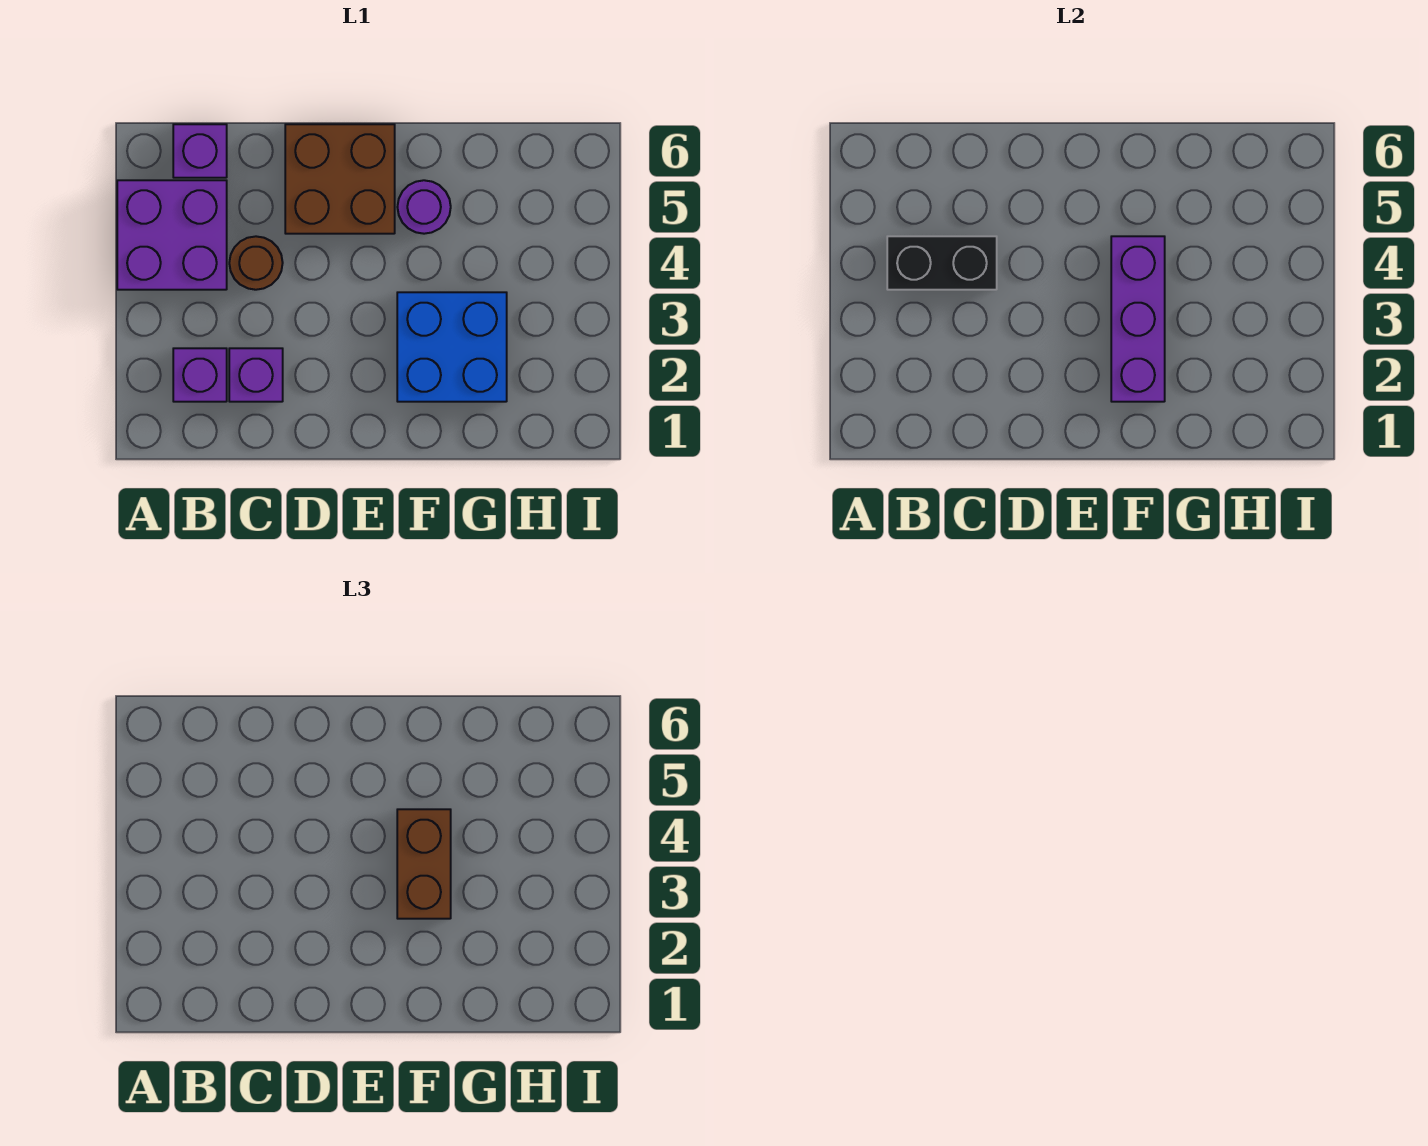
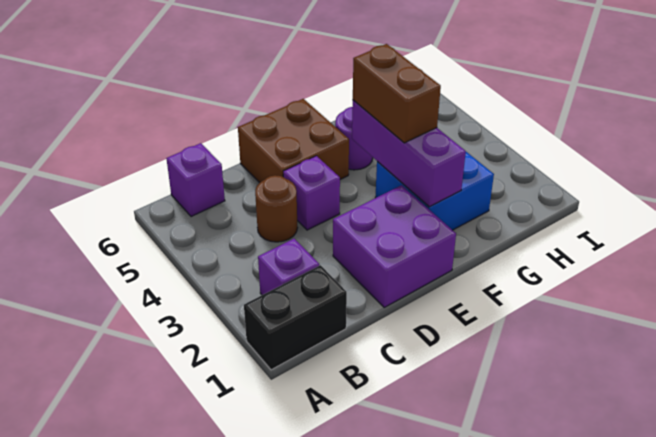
purple brick A4:B5 level 1 -> purple brick D1:E2 level 1
black brick B4:C4 level 2 -> black brick A1:B1 level 1
purple brick C2 level 1 -> purple brick D4 level 1

